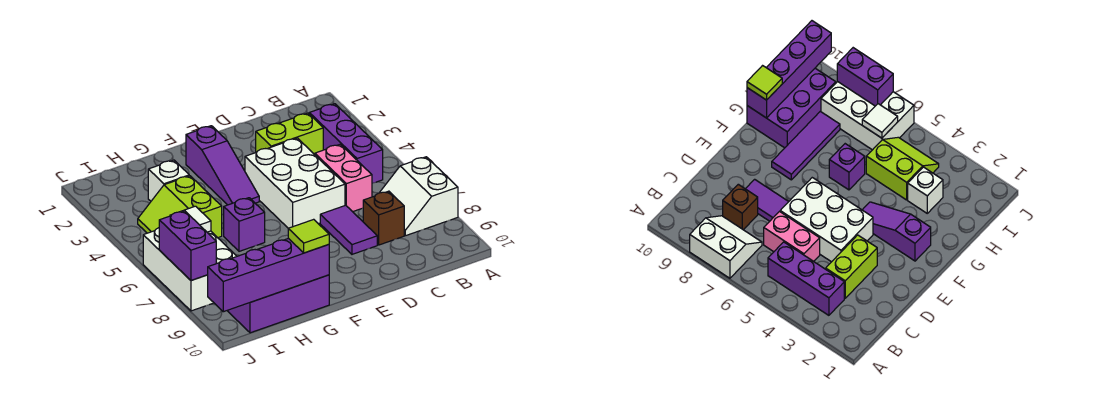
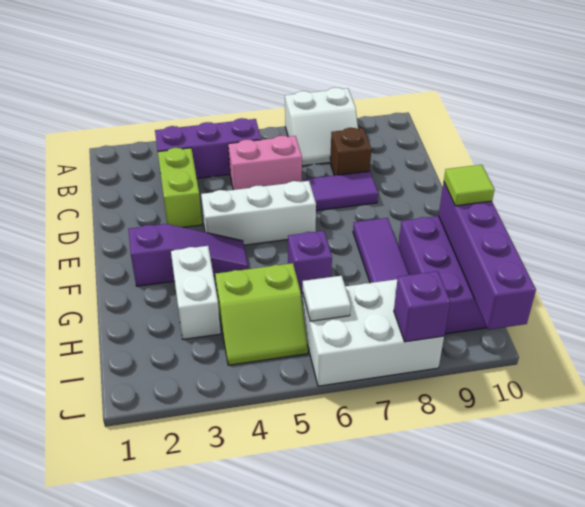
white brick D4:E6 level 1 -> white brick E4:E6 level 1
white brick H3 level 1 -> white brick G3:H3 level 1
purple brick J7:J8 level 2 -> purple brick J8 level 2

